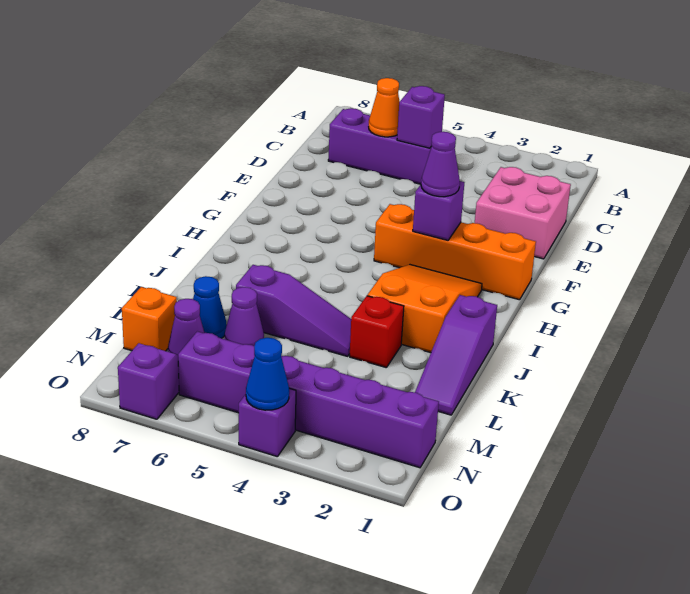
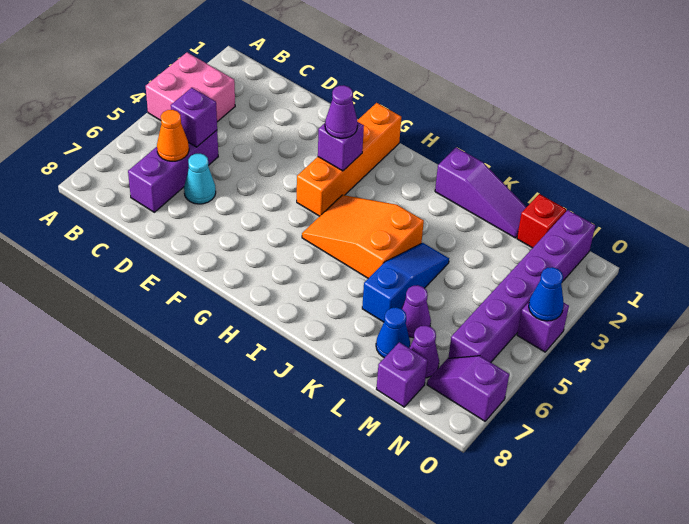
pink brick D1:E2 level 1 -> pink brick A3:B4 level 1
none -> cyan cone D6 level 1
orange slope H2:J3 level 1 top J -> orange slope H4:J5 level 1 top J
red brick K3 level 1 -> red brick M1 level 1
purple slope K4:K6 level 1 top 6 -> blue slope K4:K6 level 1 top 6
orange brick M8 level 1 -> purple brick M8 level 1

